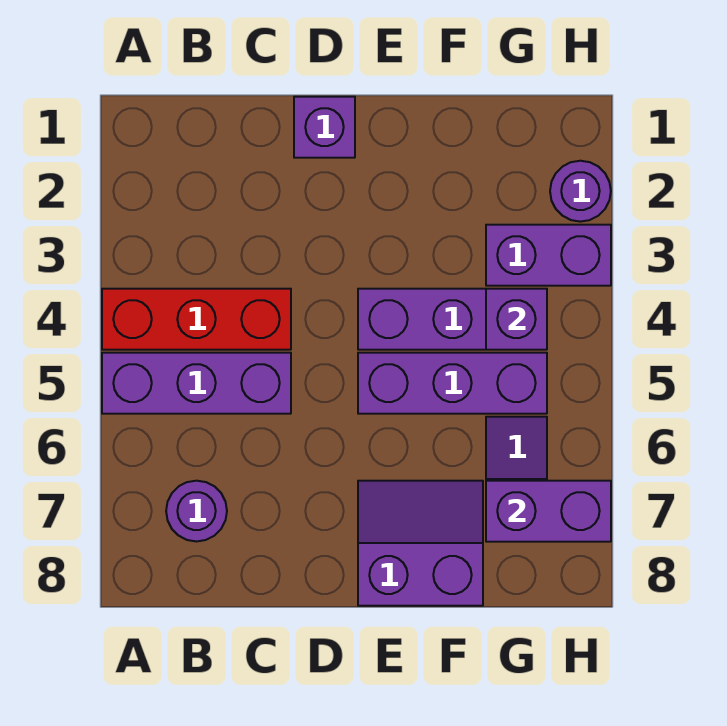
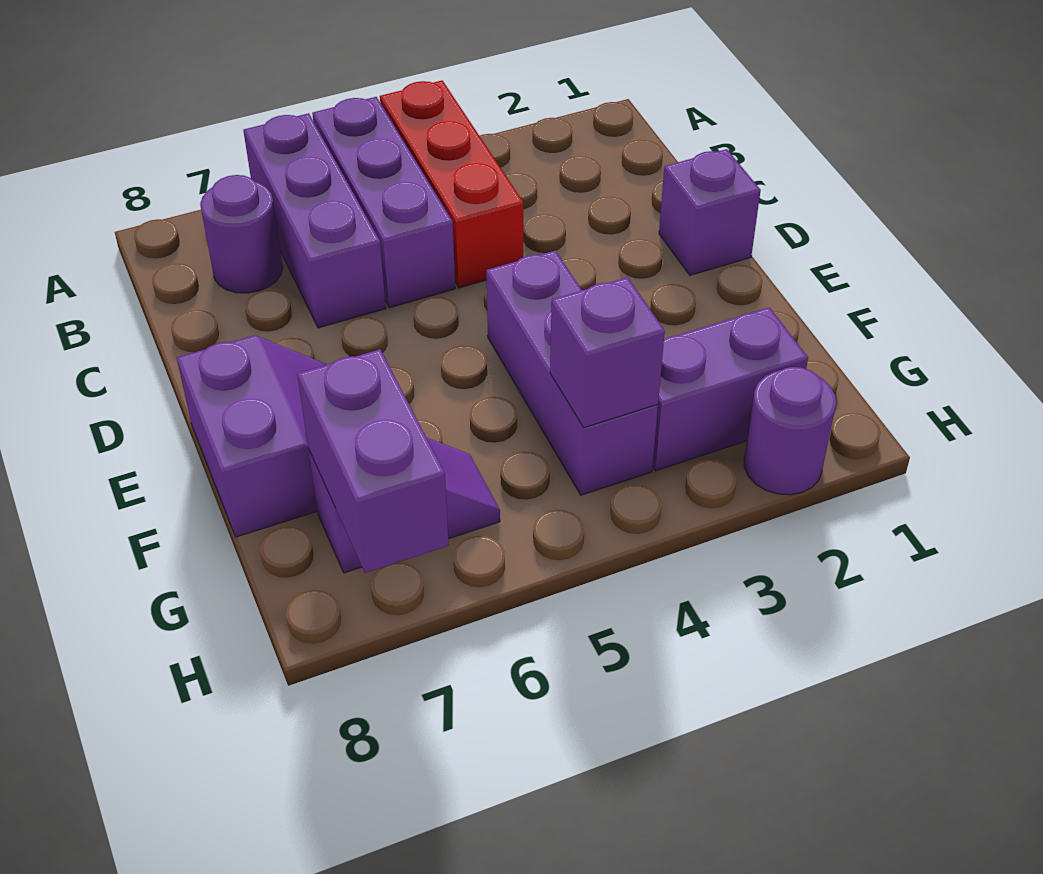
purple brick E5:G5 level 1 -> purple brick A6:C6 level 1
purple brick G3:H3 level 1 -> purple brick G2:G3 level 1

